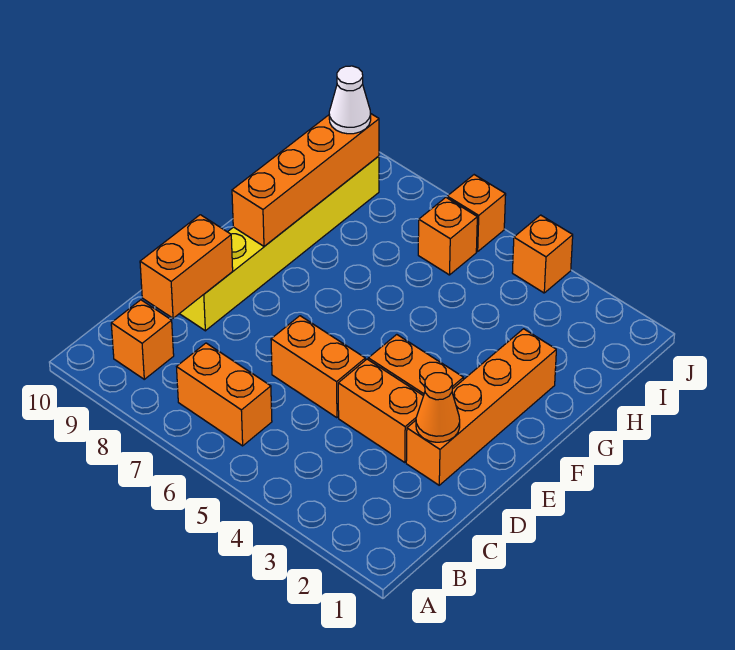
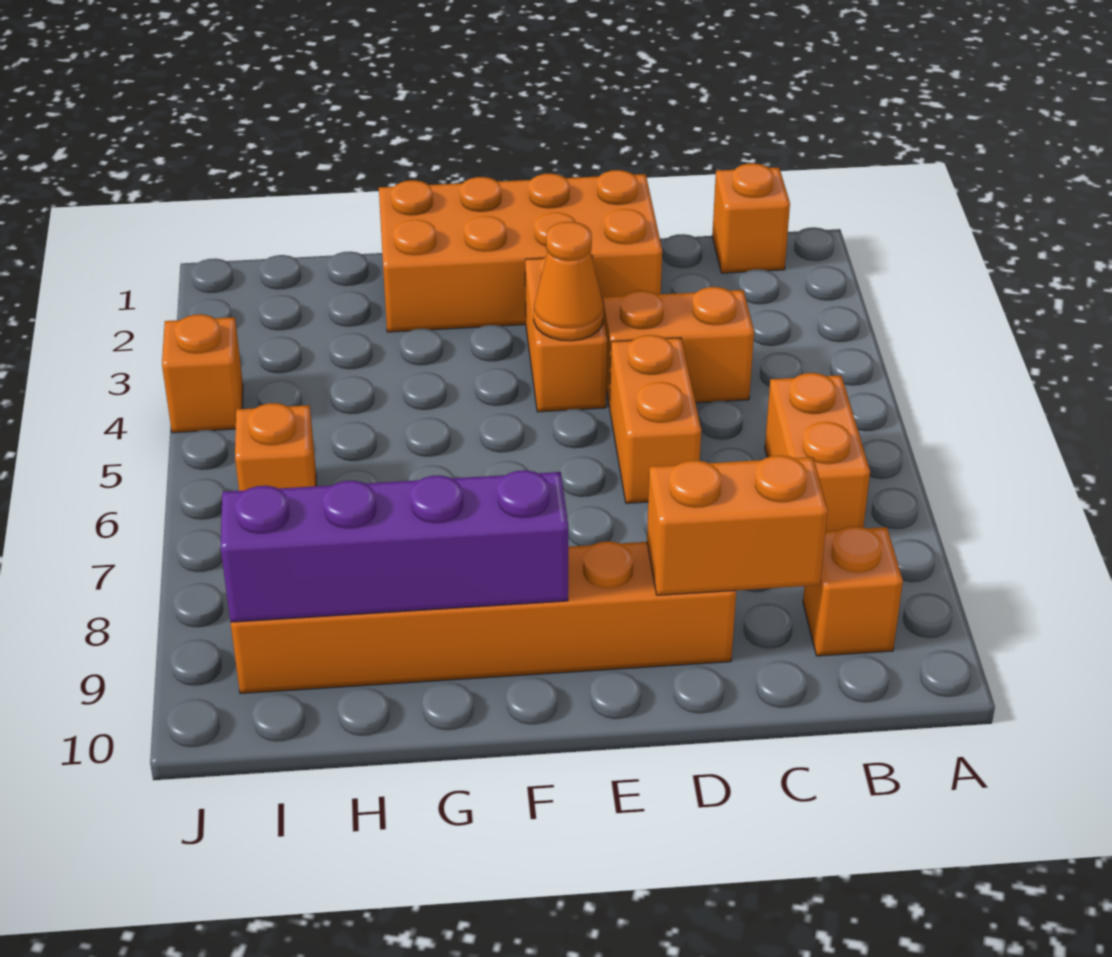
orange brick D2:G2 level 1 -> orange brick D1:G2 level 1
orange cone D2 level 2 -> orange cone E4 level 2
orange brick D3:D4 level 1 -> orange brick C4:D4 level 1
yellow brick D9:I9 level 1 -> orange brick D9:I9 level 1
orange brick F9:I9 level 2 -> purple brick F9:I9 level 2
white cone I9 level 3 -> none
orange brick J6 level 1 -> orange brick B1 level 1

